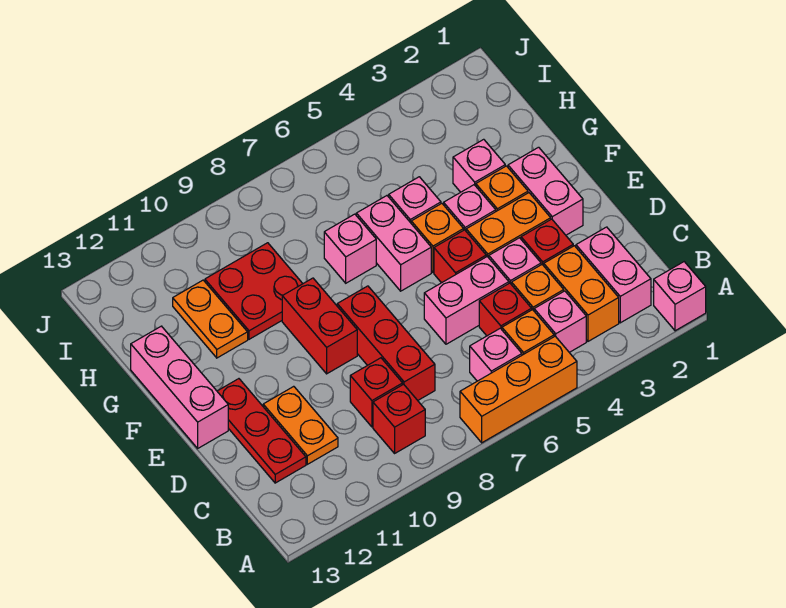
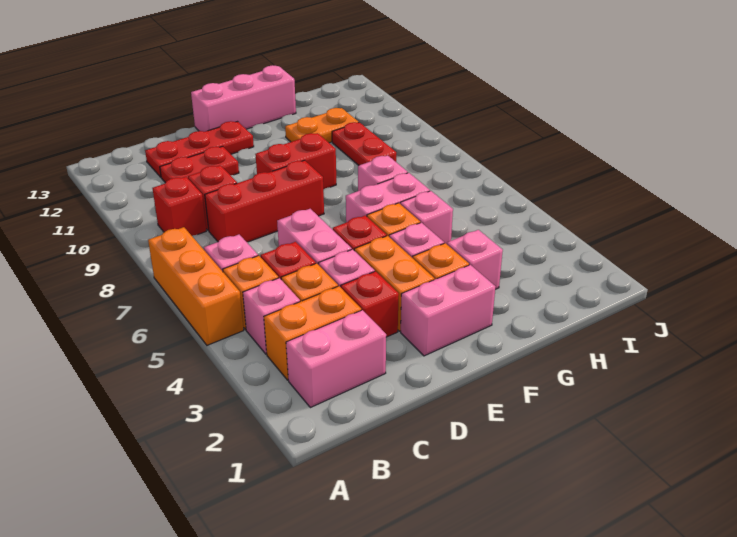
pink brick A1 level 1 -> none
orange plate C11:D11 level 1 -> red plate C11:D11 level 1
red plate G9:H10 level 1 -> red plate H9:H10 level 1

